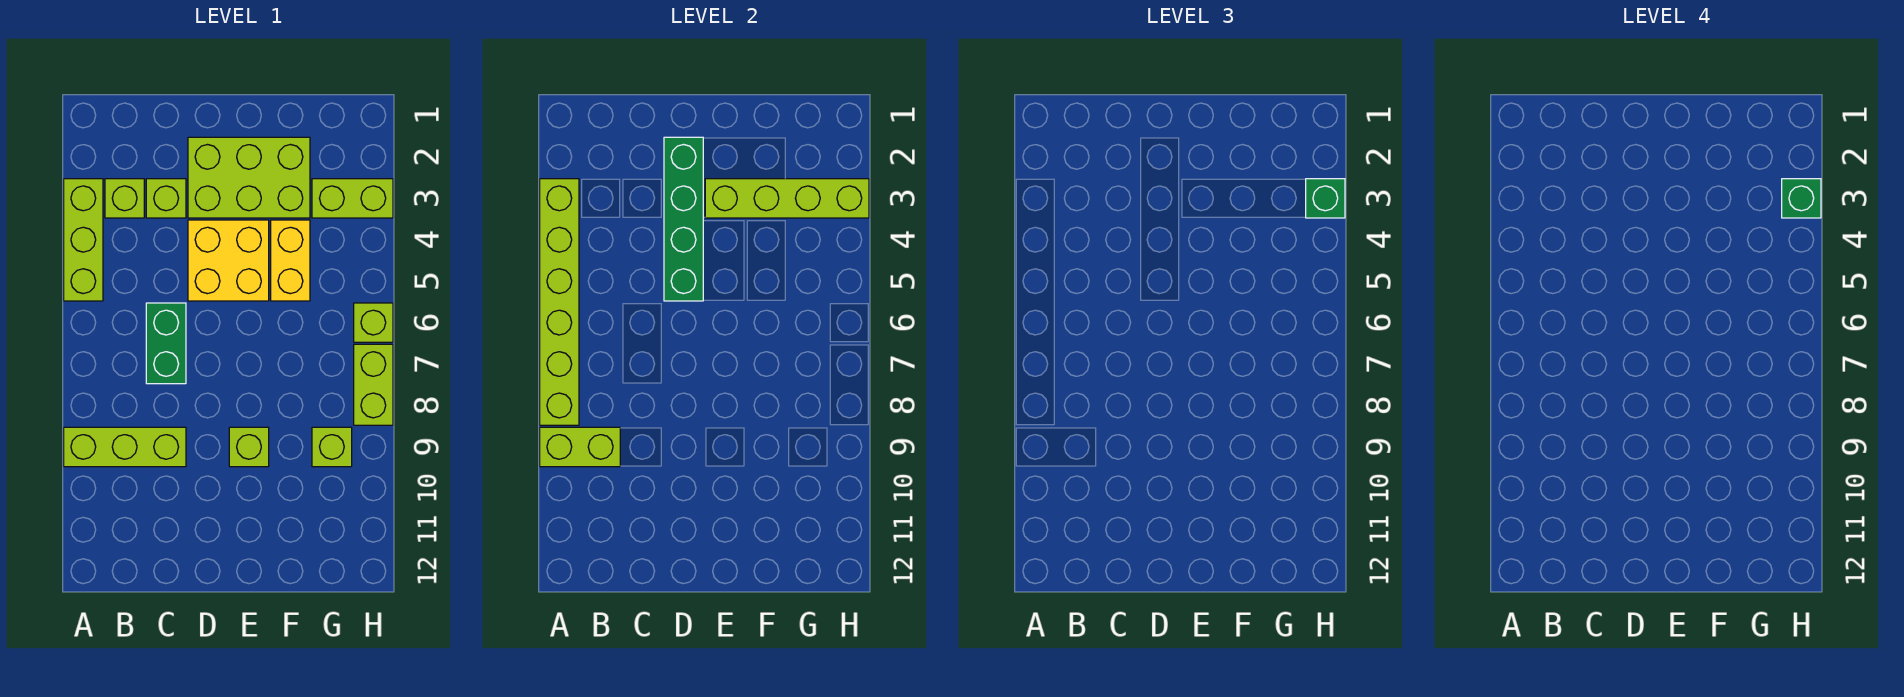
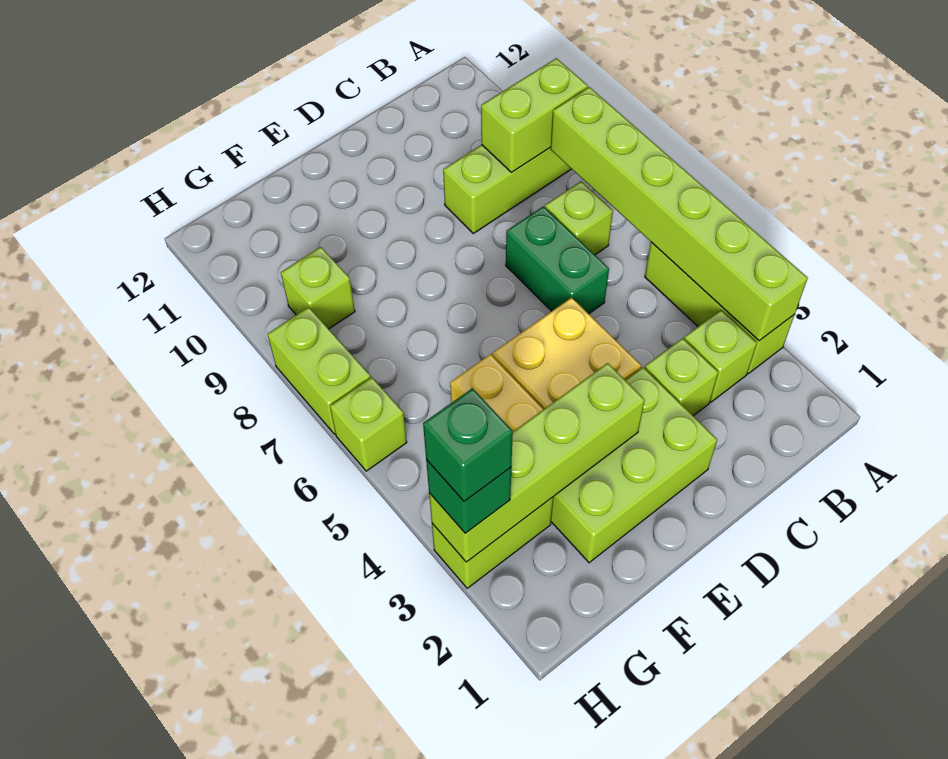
green brick D2:D5 level 2 -> none
lime brick E9 level 1 -> lime brick B7 level 1

